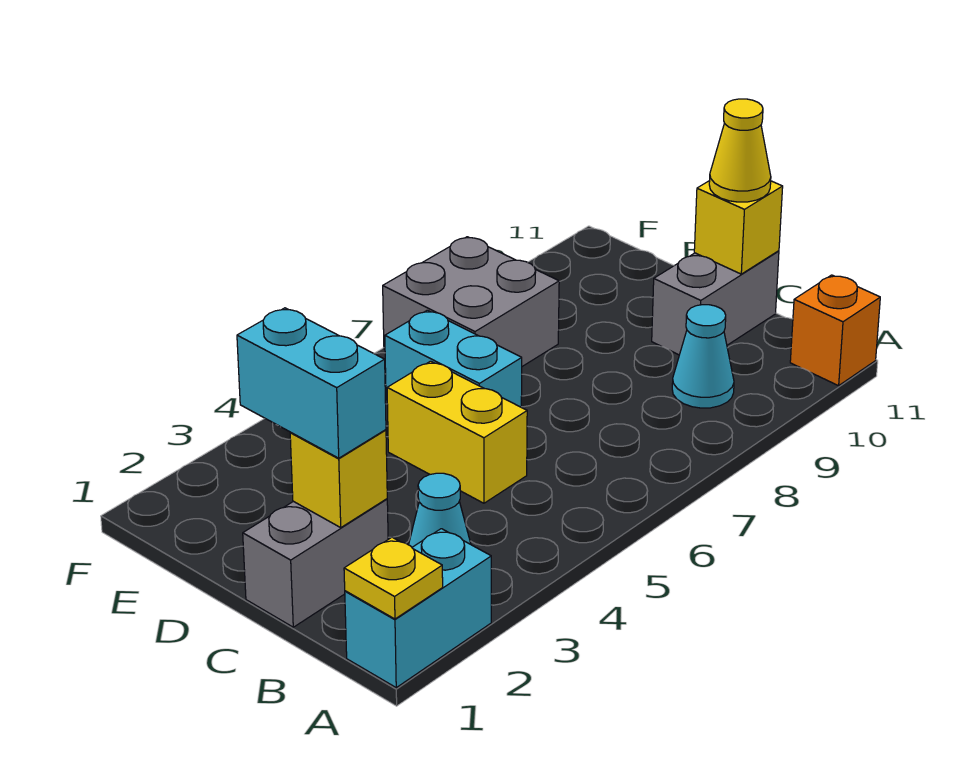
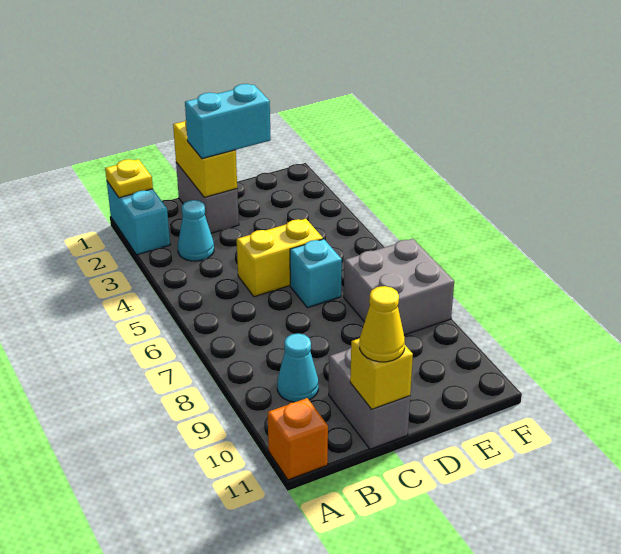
yellow brick C2 level 2 -> yellow brick C1:C2 level 2
cyan brick D6:E6 level 1 -> cyan brick D6 level 1

